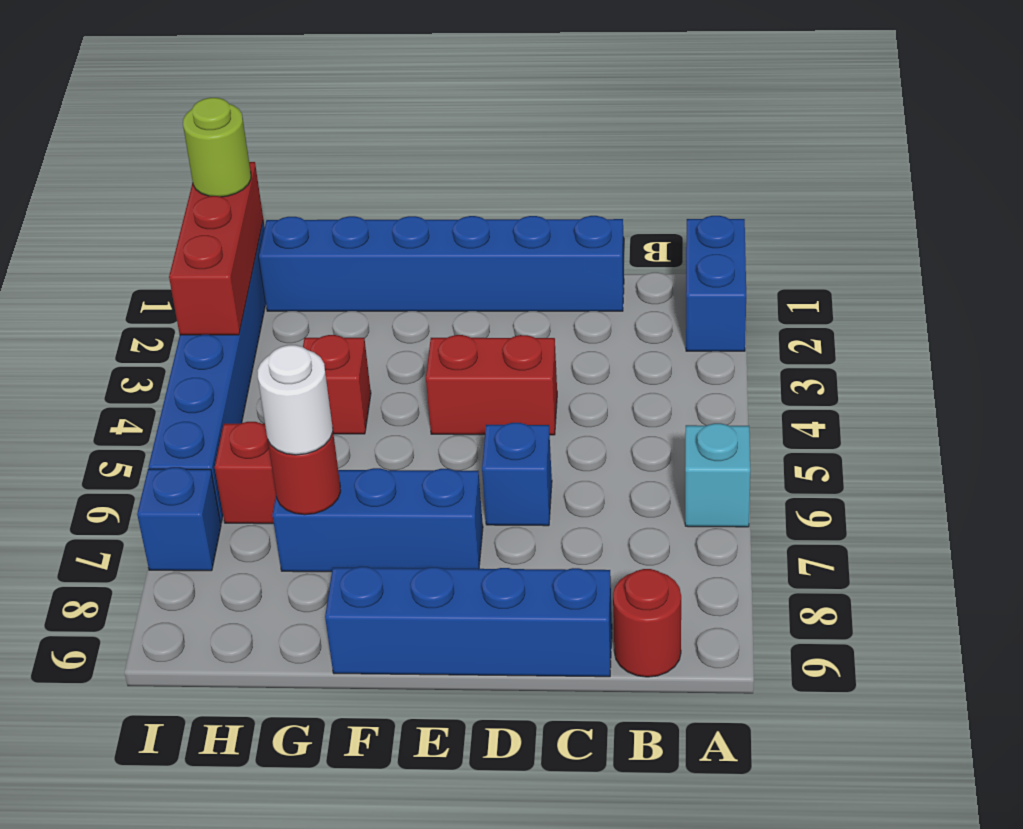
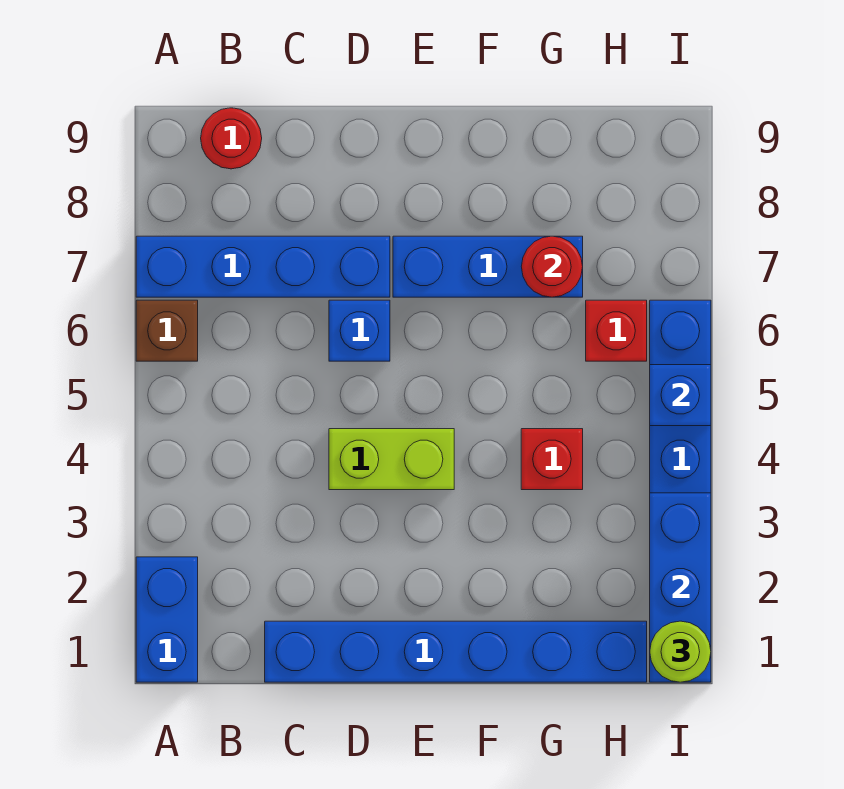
cyan brick A6 level 1 -> brown brick A6 level 1
blue brick C9:F9 level 1 -> blue brick A7:D7 level 1
red brick D4:E4 level 1 -> lime brick D4:E4 level 1
white round brick G7 level 3 -> none
red brick I1:I3 level 2 -> blue brick I1:I3 level 2
blue brick I7 level 1 -> blue brick I5 level 2

